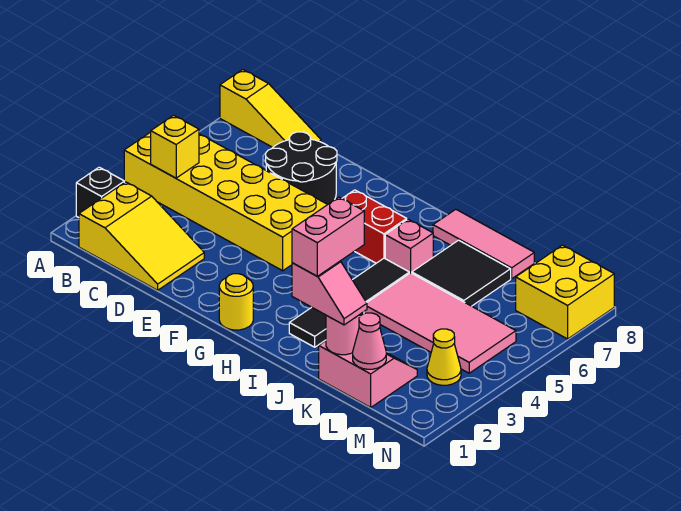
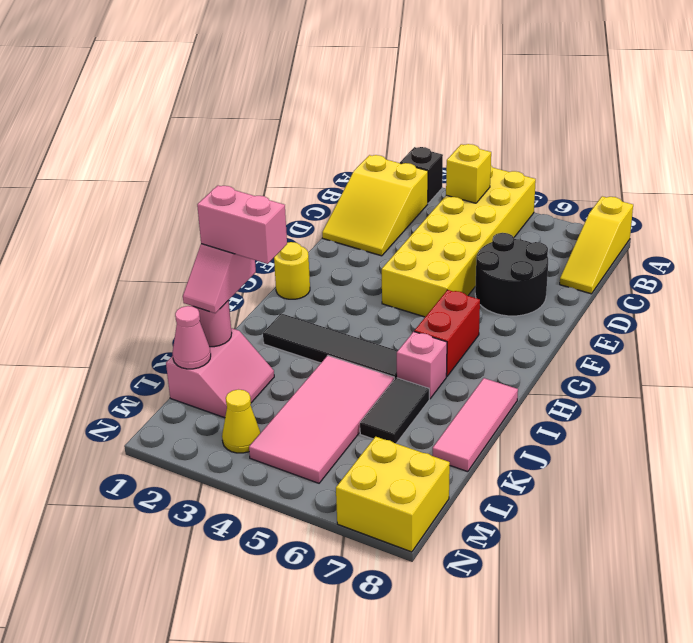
black tile J6:K7 level 1 -> black tile J6:K6 level 1

